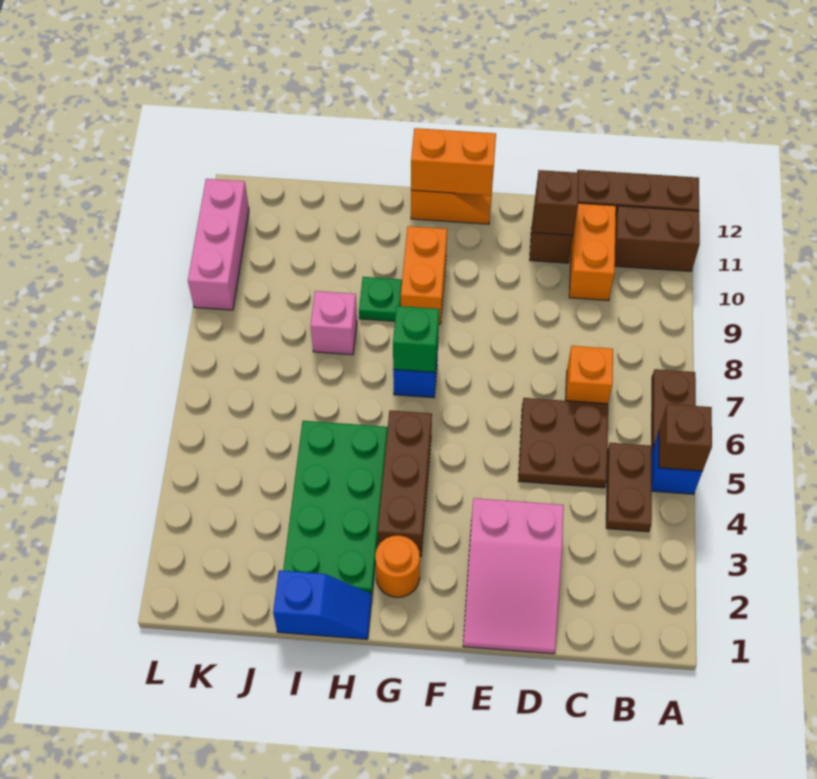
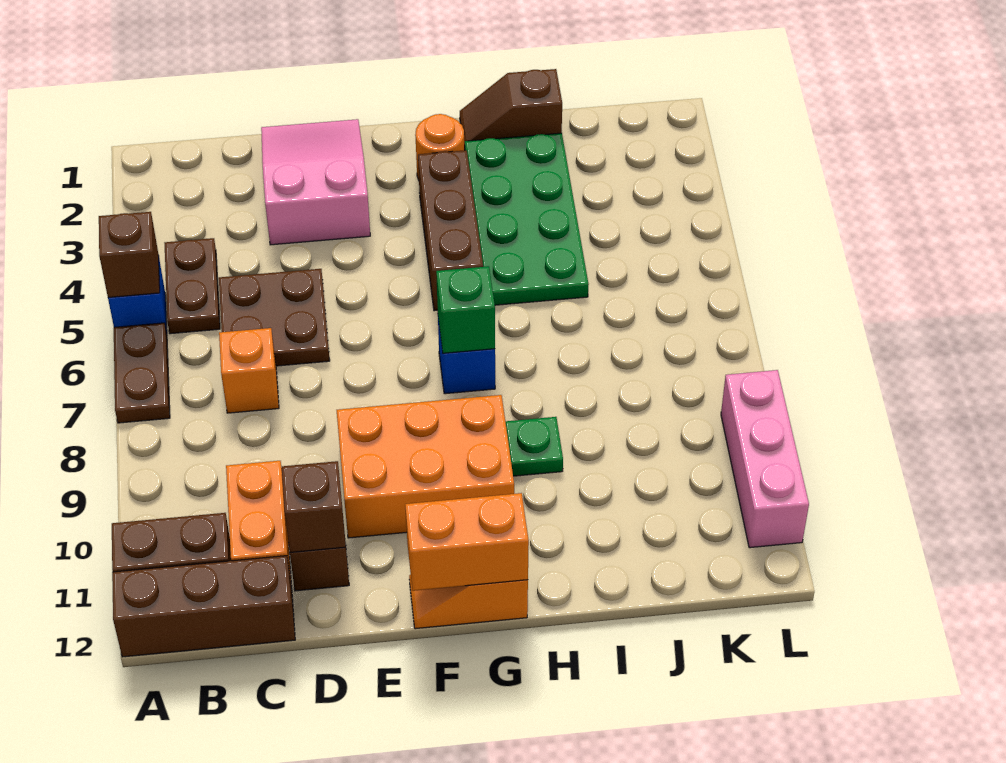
orange brick G9:G10 level 1 -> orange brick E9:G10 level 1
blue slope H1:I1 level 1 top I -> brown slope H1:I1 level 1 top I
pink brick I8 level 1 -> none

